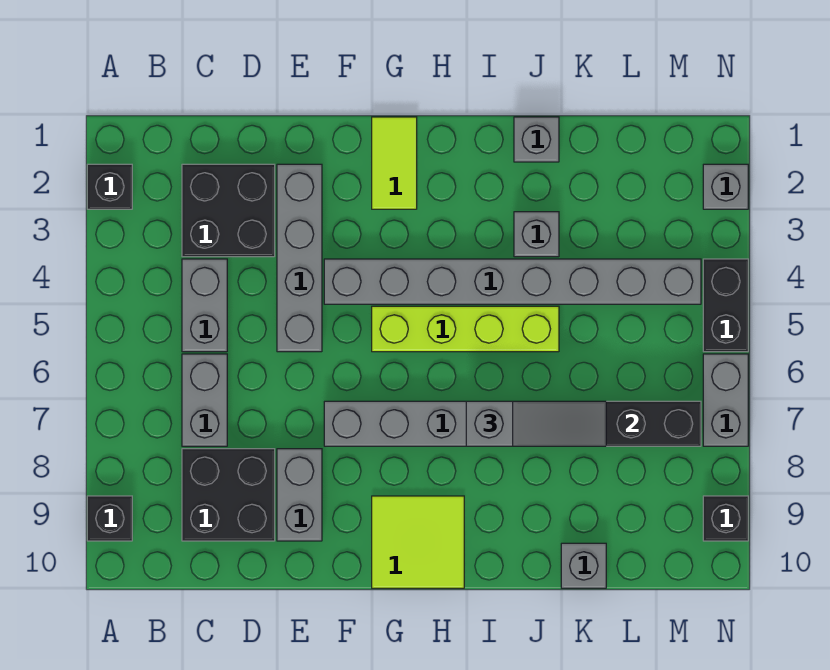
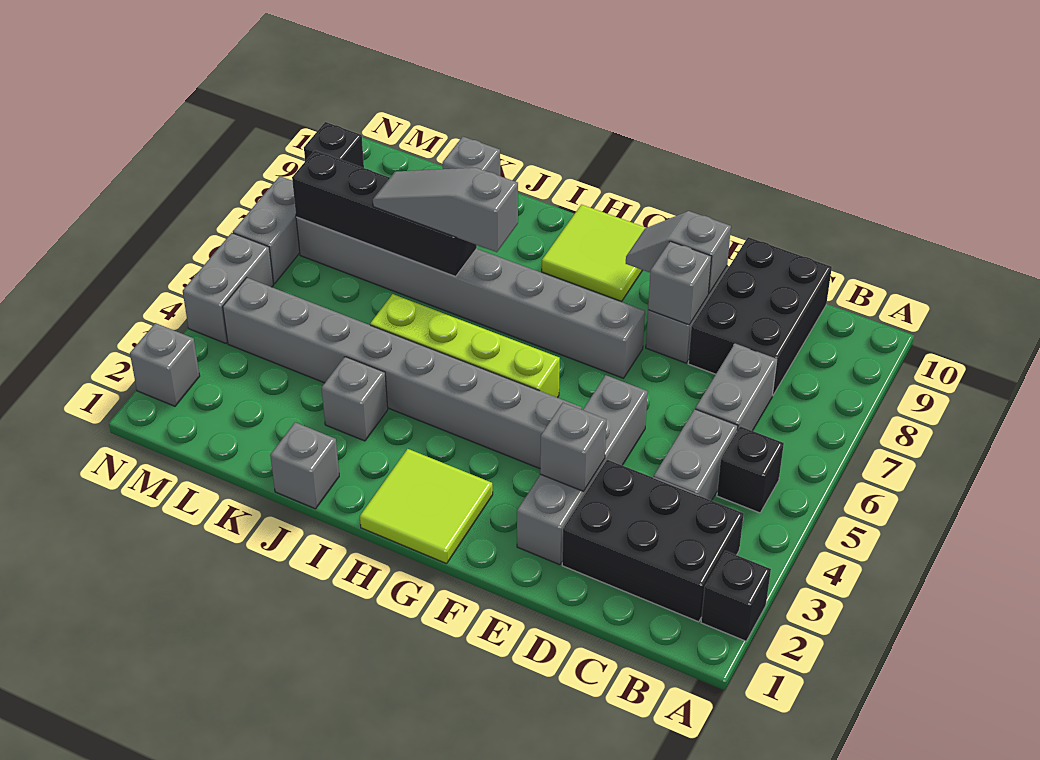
black brick A9 level 1 -> black brick B5 level 1
black brick C2:D3 level 1 -> black brick B2:D3 level 1
black brick C8:D9 level 1 -> black brick C8:D10 level 1
none -> grey brick E3 level 2
none -> grey brick E8 level 2
none -> grey slope E9:F9 level 2 top E
lime tile G1:G2 level 1 -> lime tile G1:H2 level 1
black brick N4:N5 level 1 -> grey brick N4:N5 level 1

